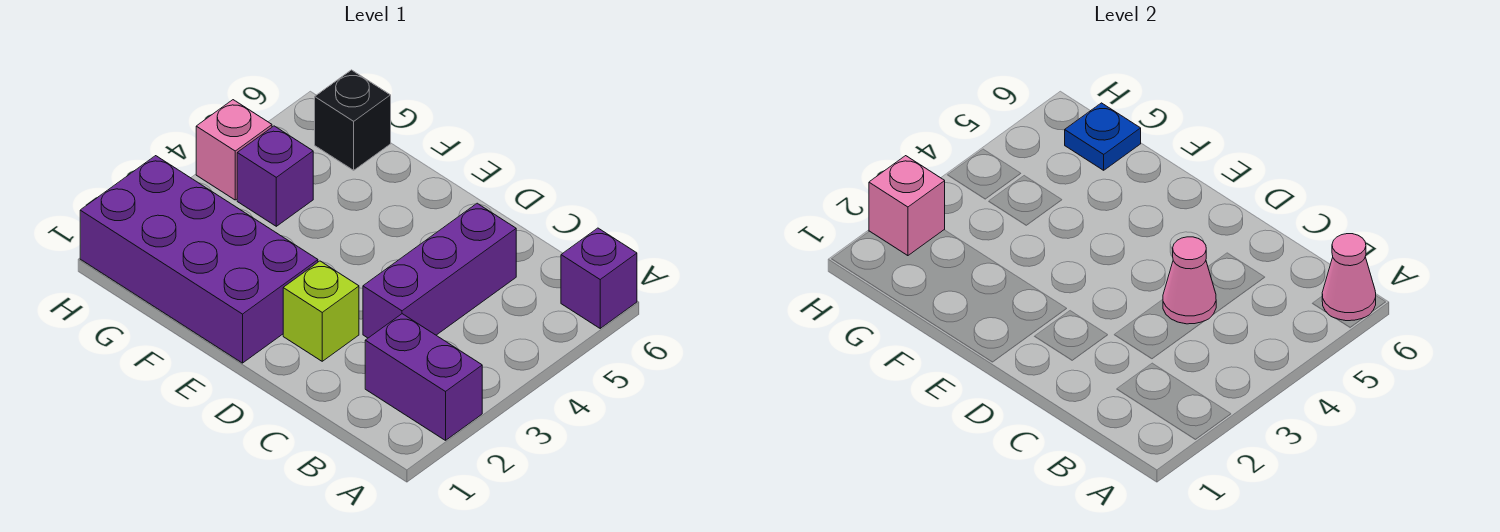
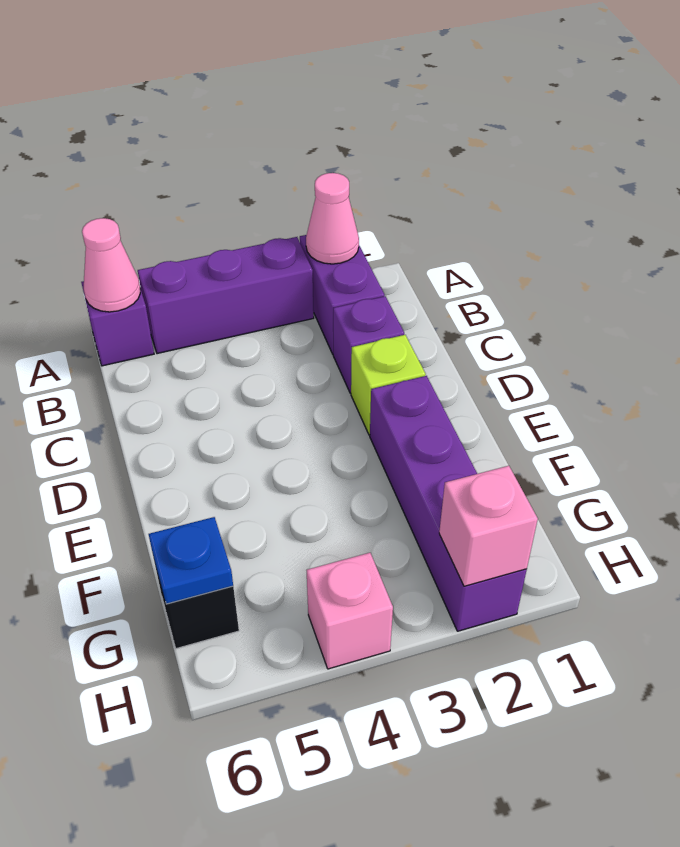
purple brick C3:C5 level 1 -> purple brick A3:A5 level 1
pink cone C4 level 2 -> pink cone A2 level 2
purple brick E1:H2 level 1 -> purple brick E2:H2 level 1
purple brick G4 level 1 -> purple brick C2 level 1

